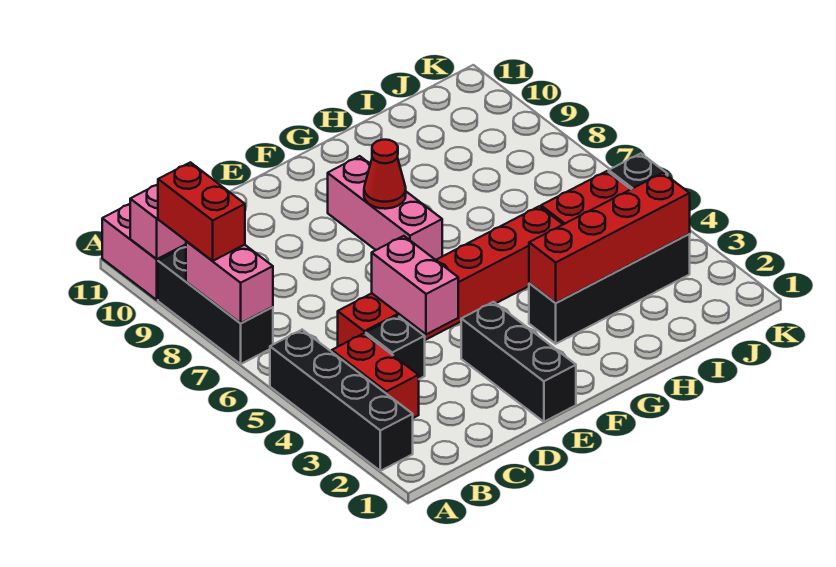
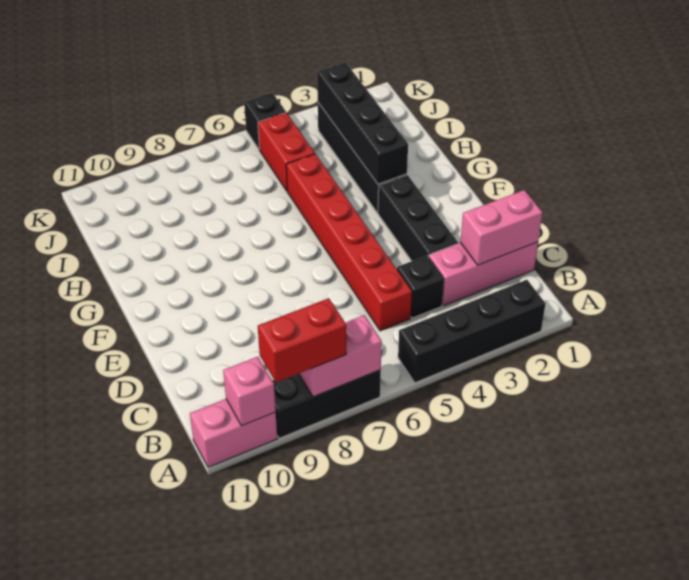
red brick B3:B4 level 1 -> none
pink brick D4:D5 level 2 -> pink brick C1:C2 level 2
black brick E1:E3 level 1 -> black brick D3:F3 level 1
pink brick F7:F9 level 1 -> pink brick C1:C3 level 1
red cone F8 level 2 -> none
red brick G3:J3 level 2 -> black brick G3:J3 level 2

